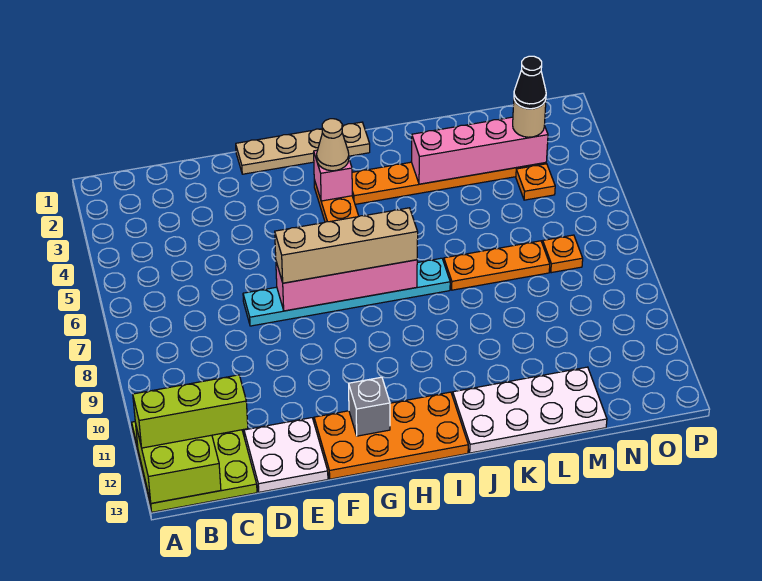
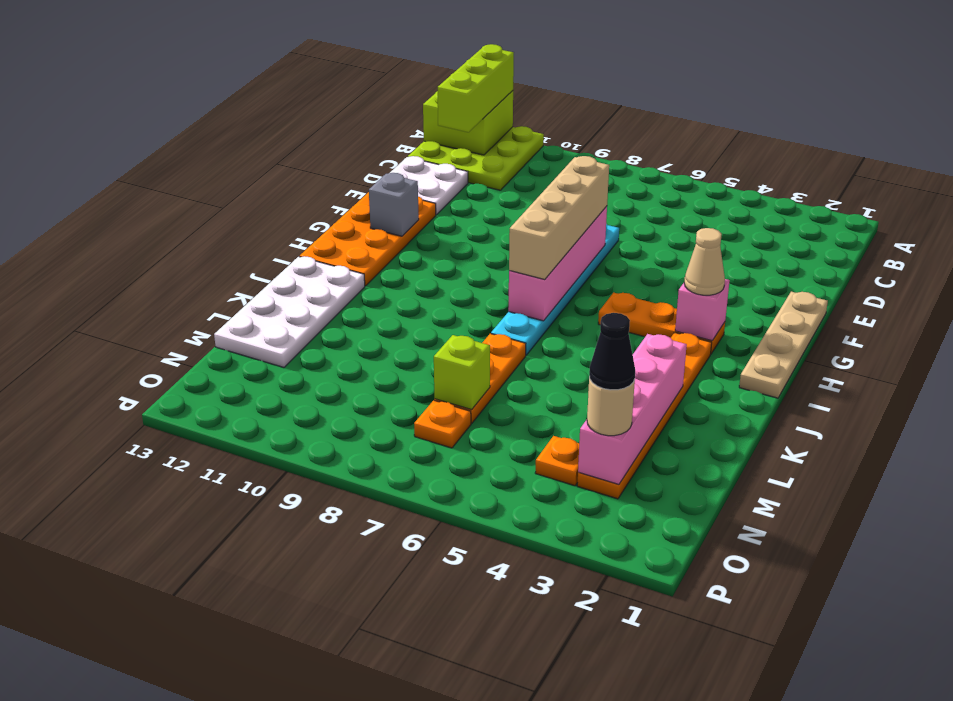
none -> lime brick M7 level 2

